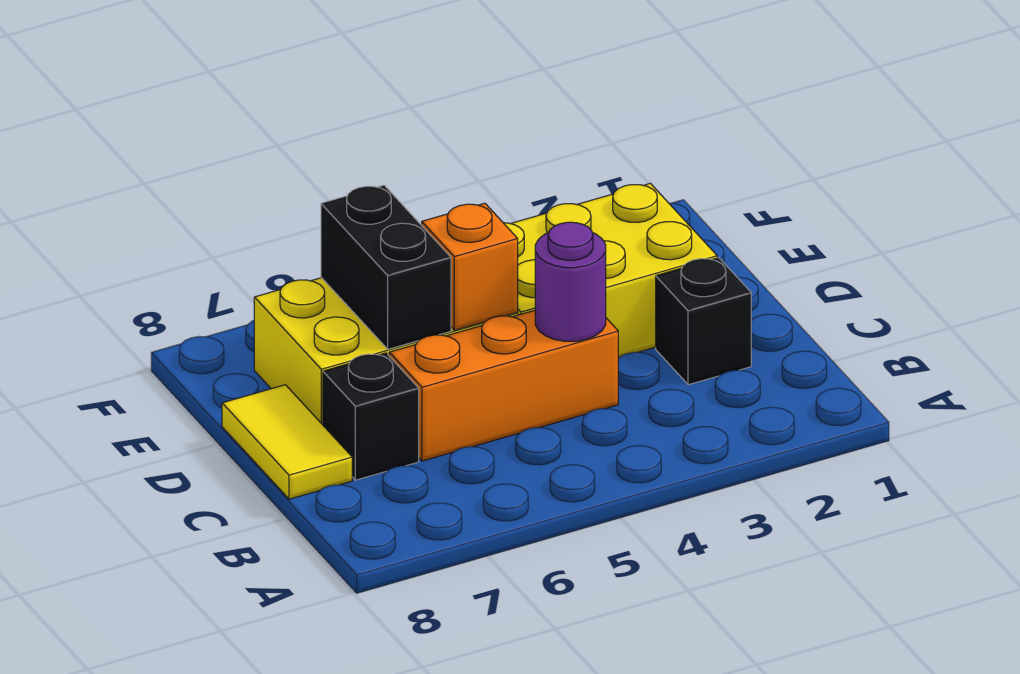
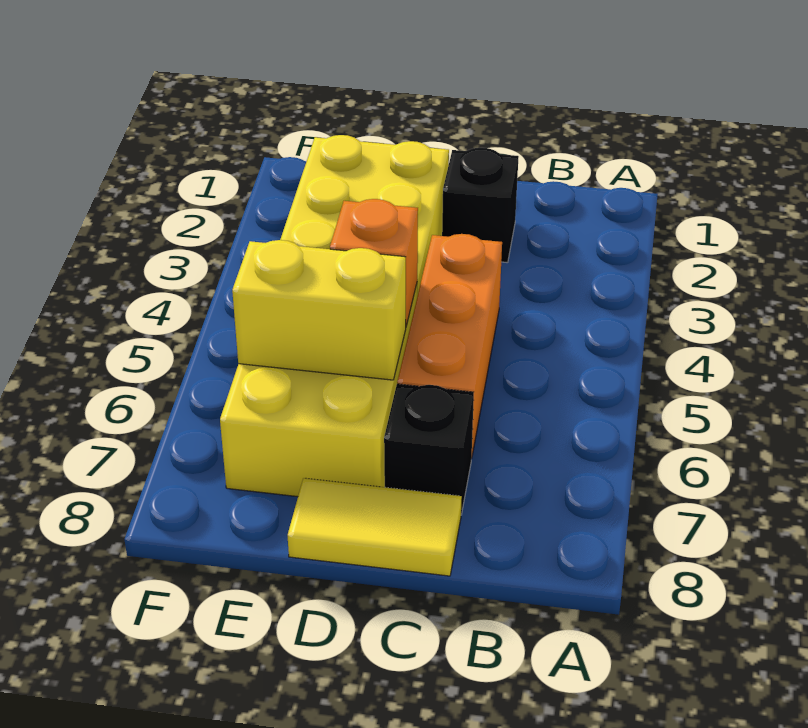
purple round brick C4 level 2 -> none
black brick D6:E6 level 2 -> yellow brick D6:E6 level 2

